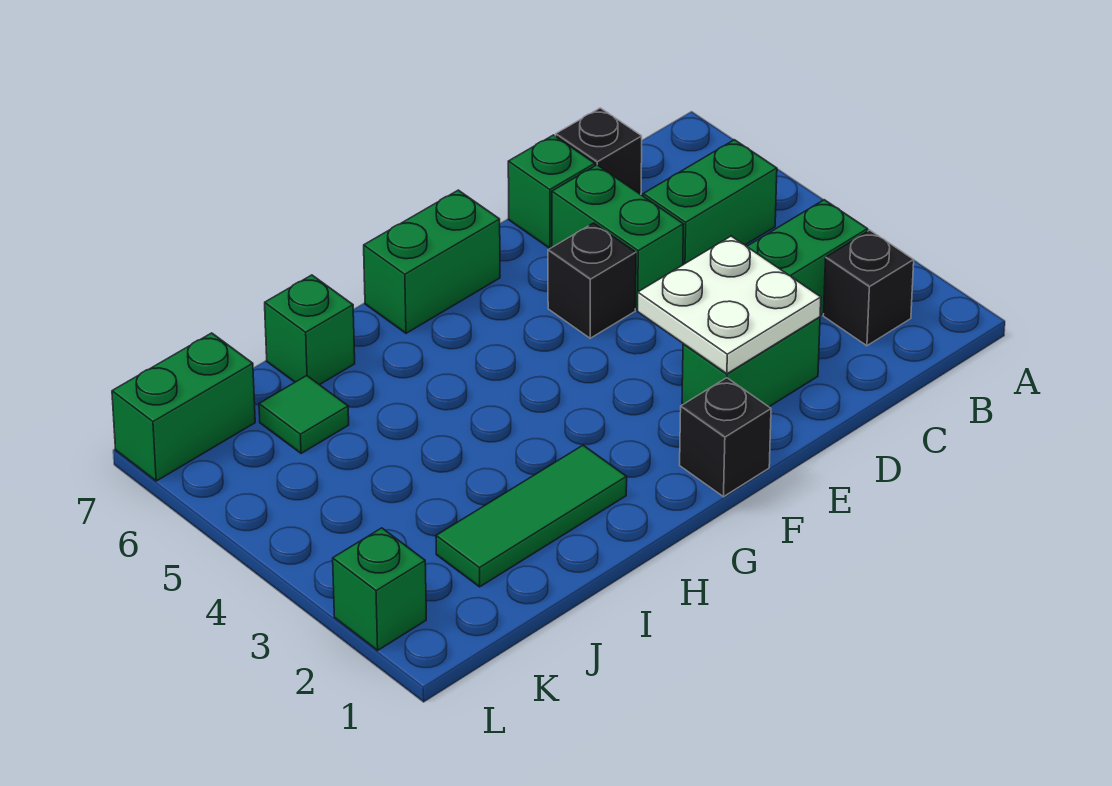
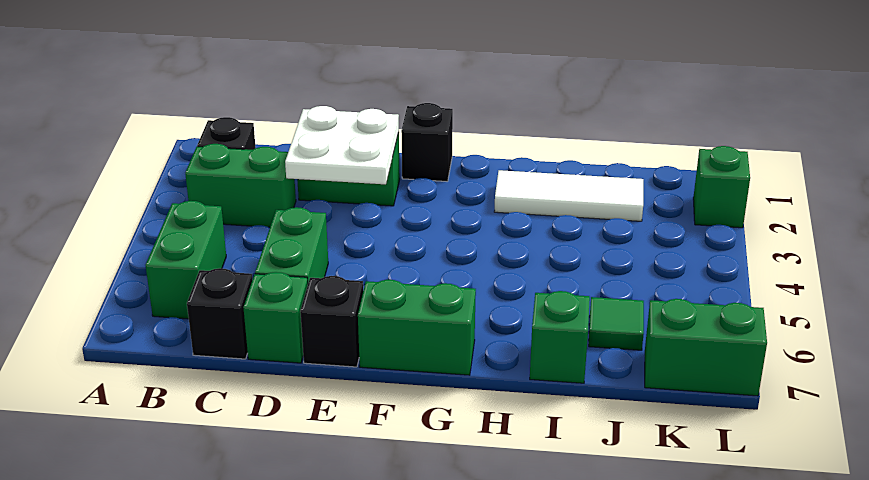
green brick B5:C5 level 1 -> green brick B5:B6 level 1
black brick E5 level 1 -> black brick E7 level 1
green tile H2:J2 level 1 -> white tile H2:J2 level 1

